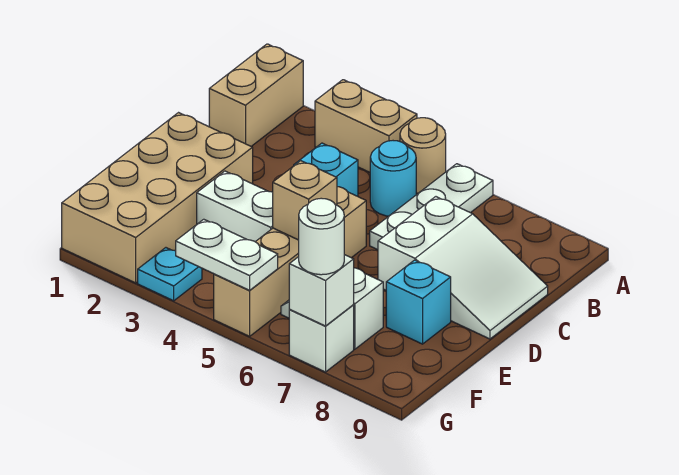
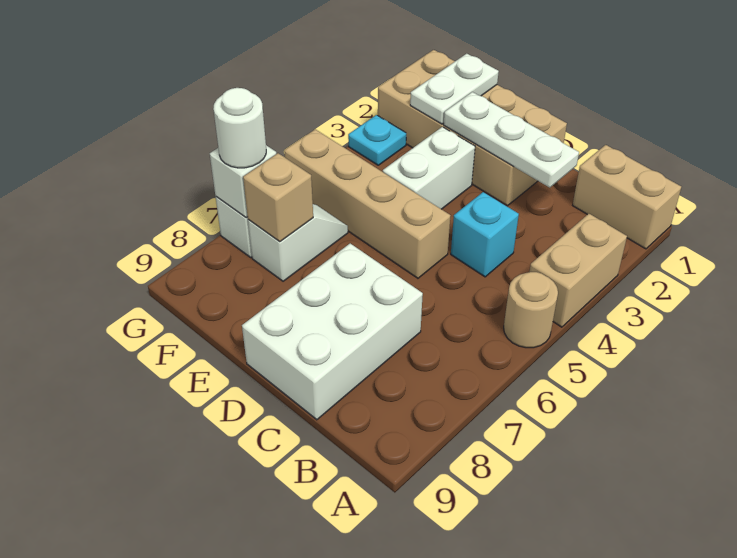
white plate A6:C6 level 1 -> white plate C2:E2 level 2
cyan round brick B5 level 1 -> none
white slope C7:D9 level 1 top 7 -> white brick C7:D9 level 1
tan brick E5 level 2 -> tan brick F7 level 2
cyan brick E8 level 1 -> none
white plate G4:G5 level 2 -> white plate F1:F2 level 2

